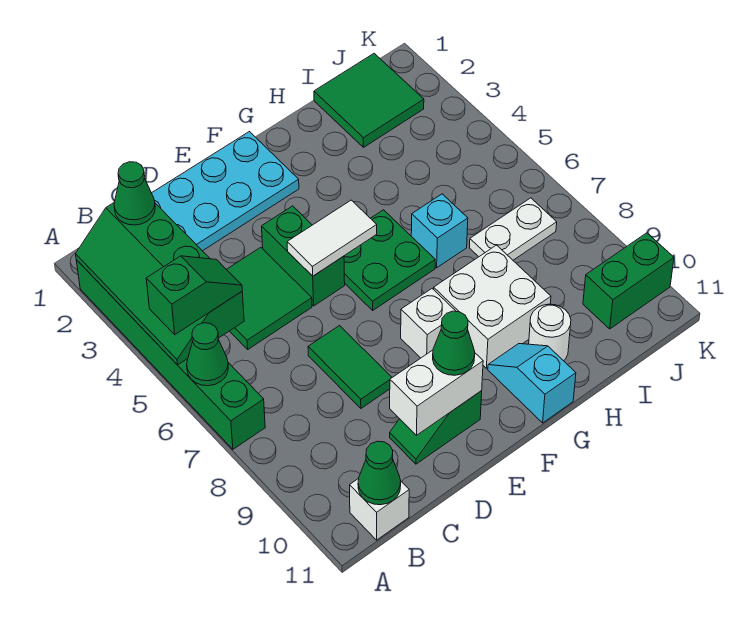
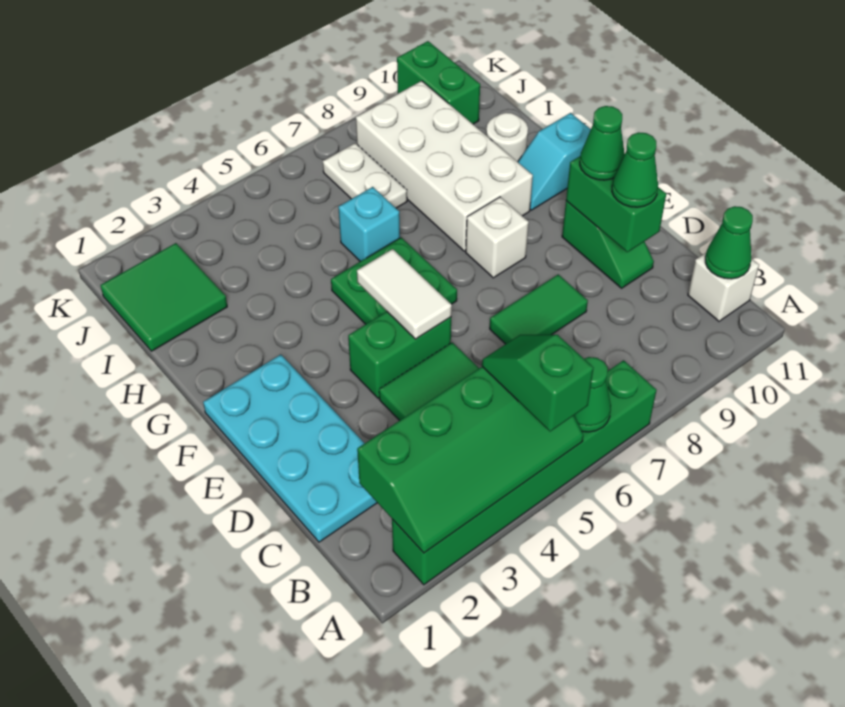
green cone B2 level 3 -> green cone D10 level 3
white brick D10:E10 level 2 -> green brick D10:E10 level 2
white brick G8:H9 level 1 -> white brick G8:J9 level 1

